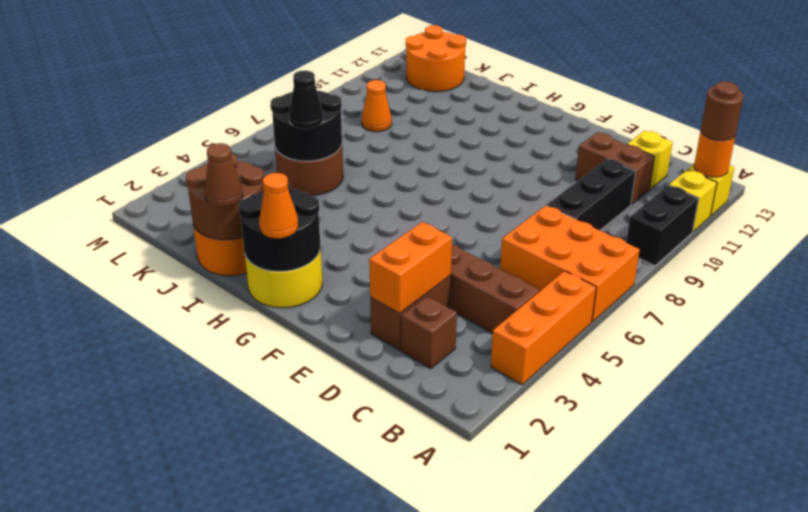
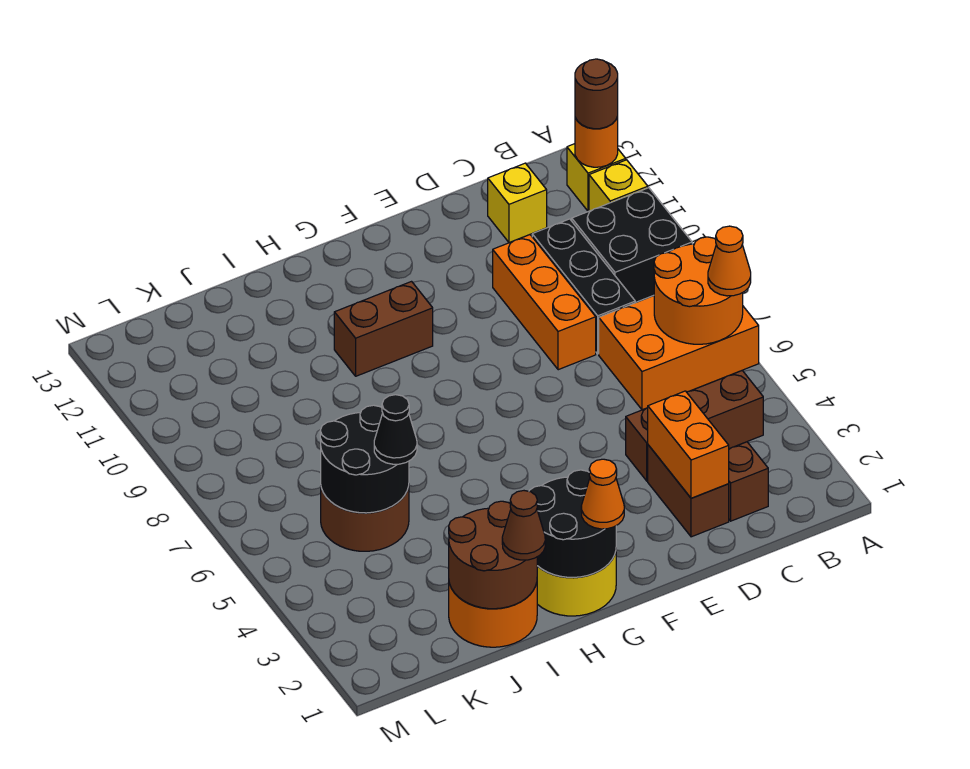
orange brick A3:A5 level 1 -> orange brick D8:D10 level 1
black brick A9:A10 level 1 -> black brick A9:B10 level 1
brown brick C11:D11 level 1 -> brown brick G10:H10 level 1
orange cone K9 level 1 -> orange cone A6 level 3
orange round brick K12:L13 level 1 -> orange round brick A6:B7 level 2

